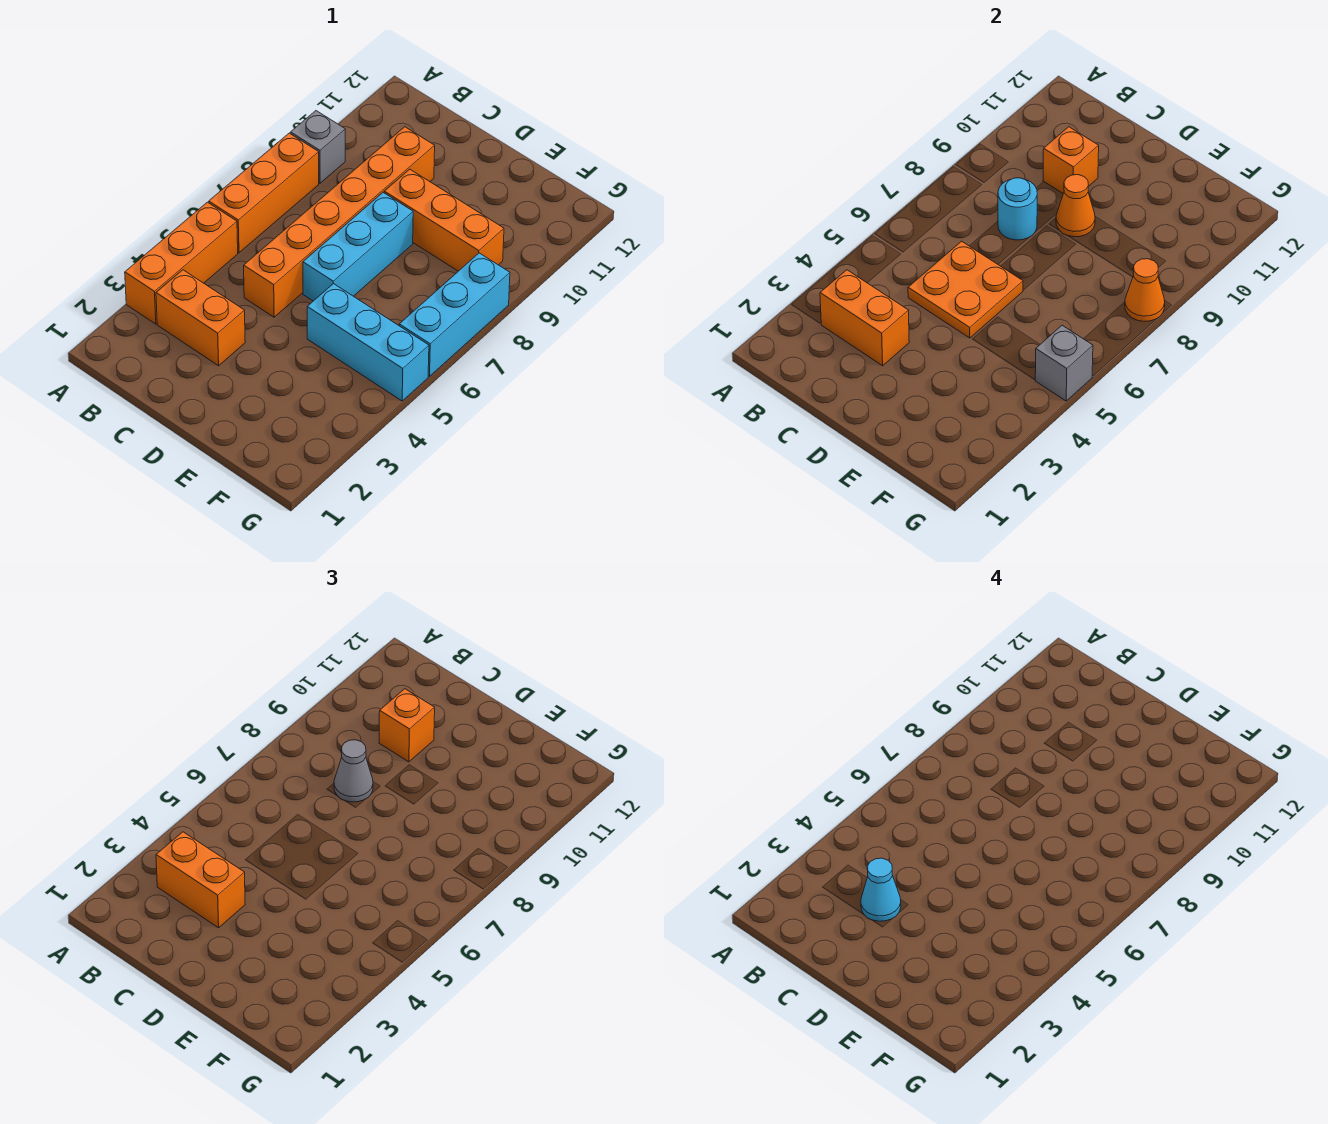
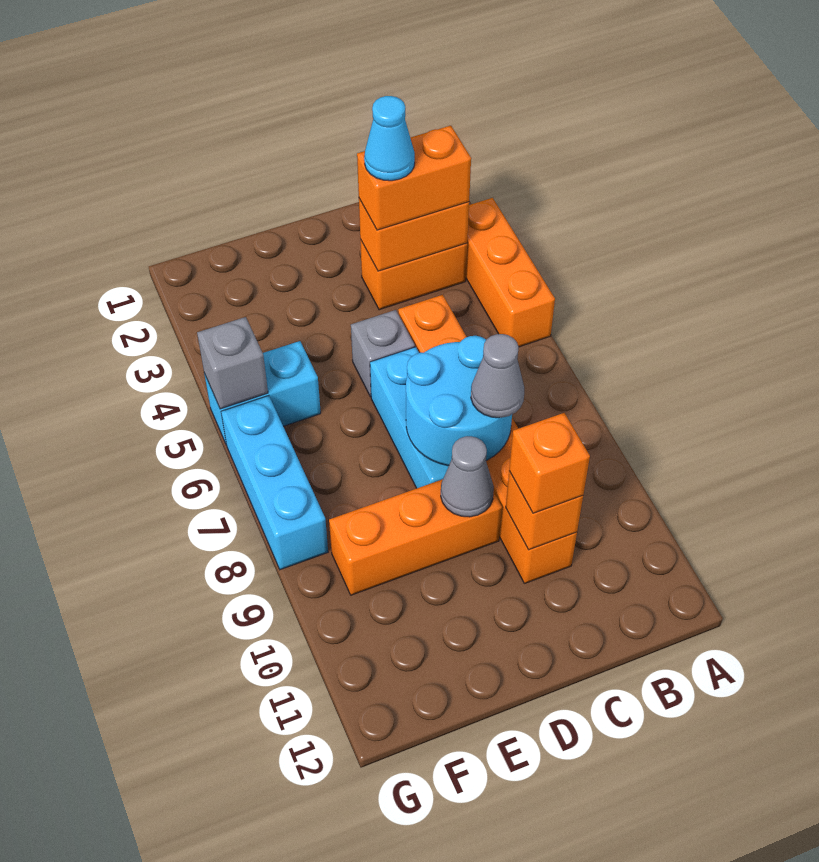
orange brick A6:A8 level 1 -> none
grey brick A9 level 1 -> grey brick D5 level 1
orange plate C5:D6 level 2 -> none
cyan round brick C8 level 2 -> cyan round brick C7:D8 level 2
orange cone D9 level 2 -> grey cone D9 level 2
cyan brick E5:G5 level 1 -> cyan brick F5:G5 level 1
orange cone G8 level 2 -> none

